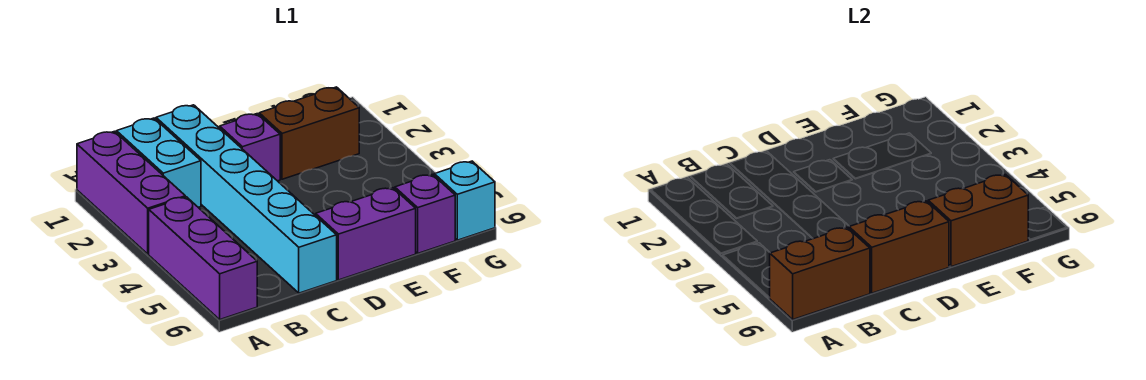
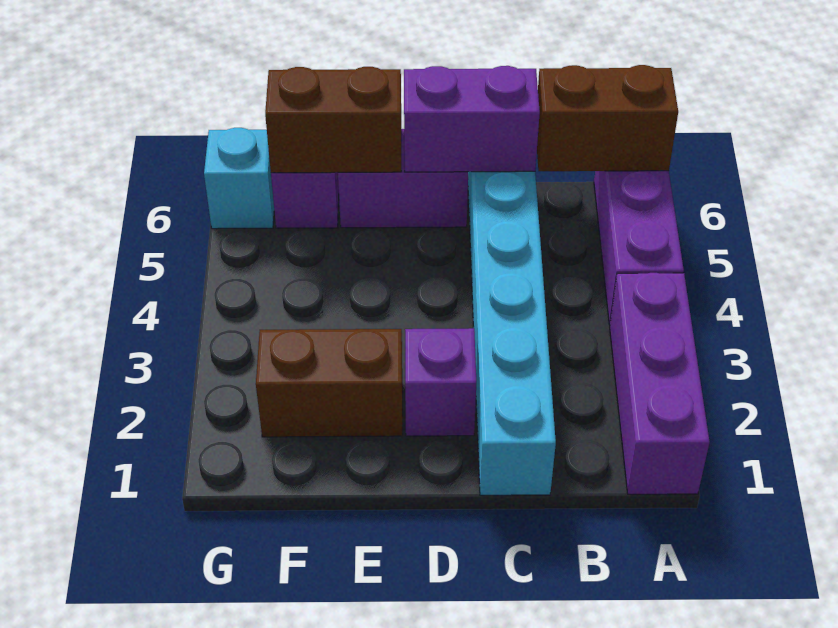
cyan brick B1:B2 level 1 -> none
brown brick C6:D6 level 2 -> purple brick C6:D6 level 2

